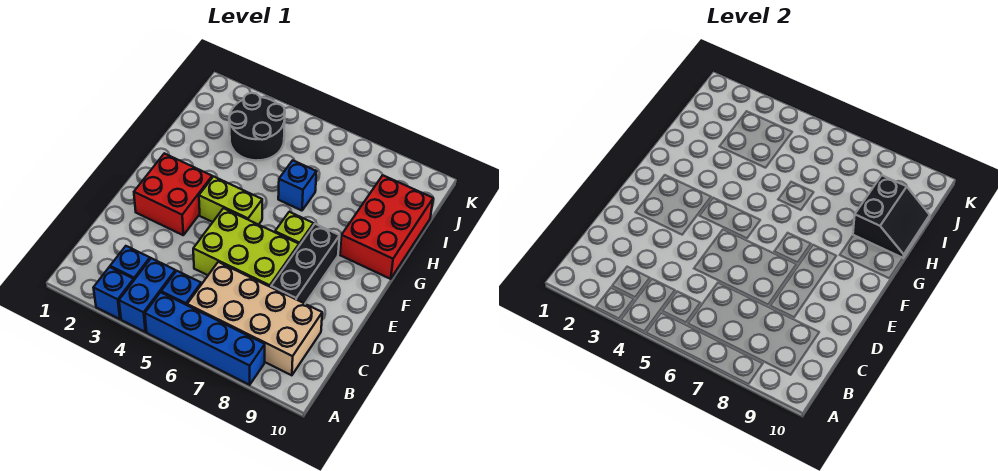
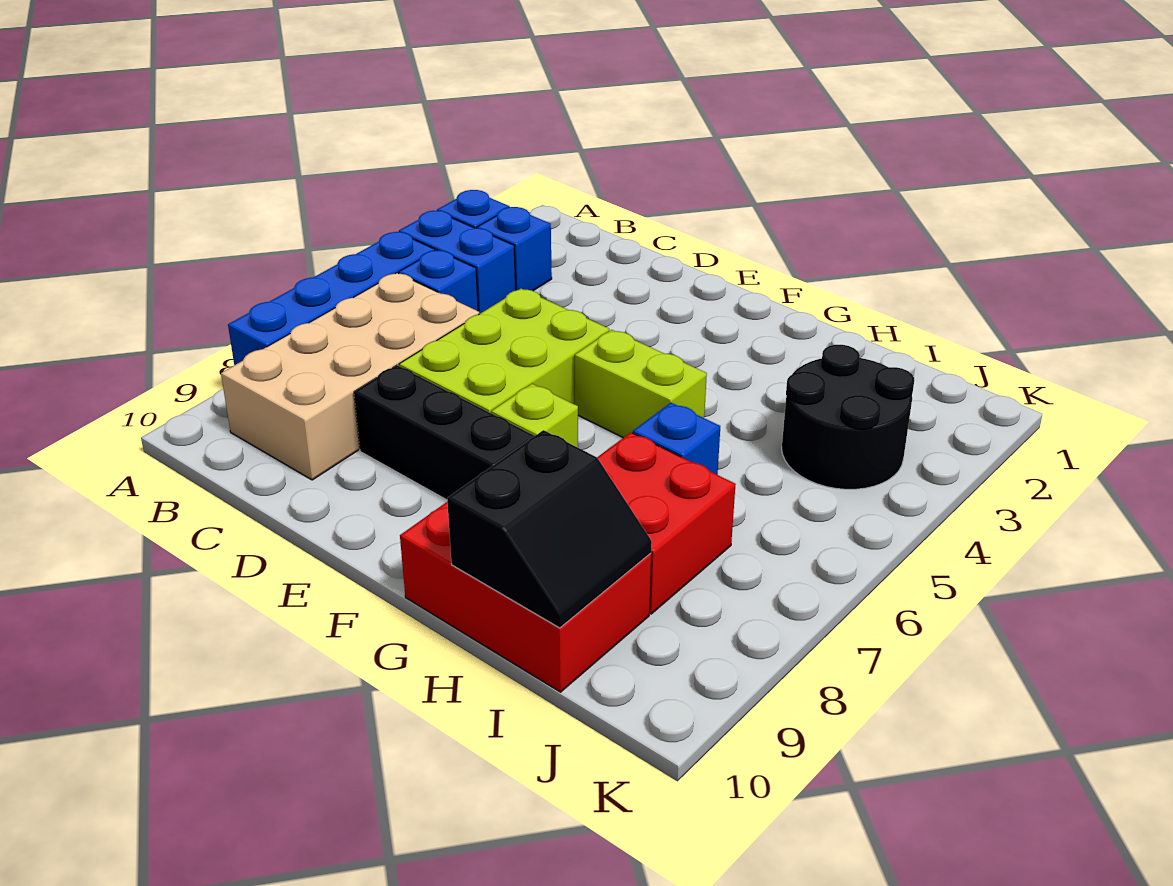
red brick E2:F3 level 1 -> red brick H7:I8 level 1
lime brick F4:F5 level 1 -> lime brick F5:G5 level 1
black slope H9:I10 level 2 top 9 -> black slope H9:I10 level 2 top H

